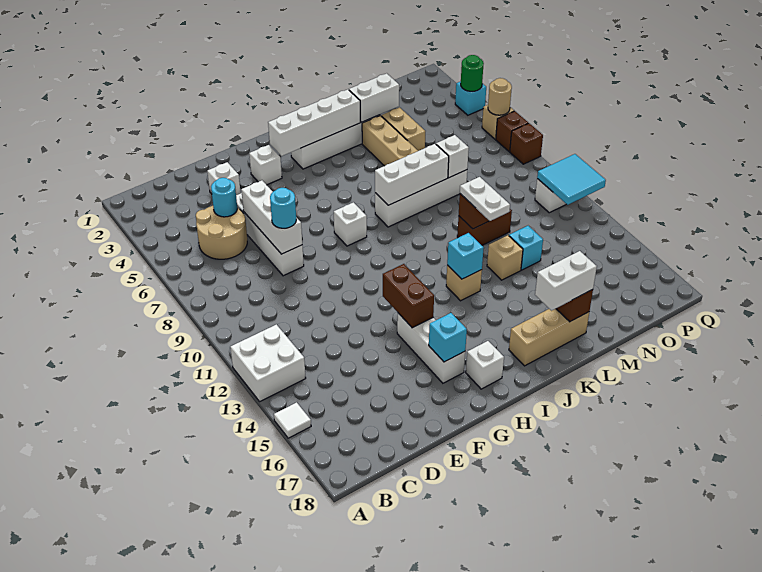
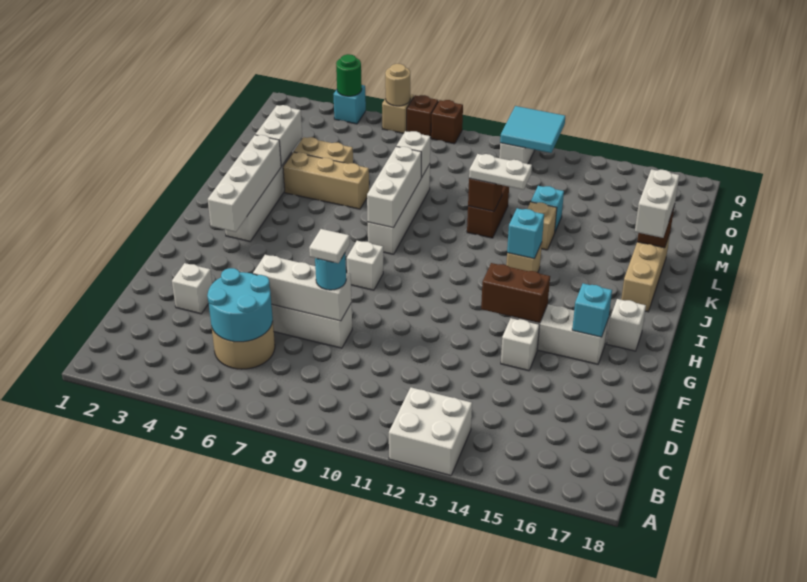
white tile A15 level 1 -> white tile E8 level 4
cyan round brick D5 level 2 -> cyan round brick C5:D6 level 2
white brick G3 level 1 -> white brick F14 level 1

